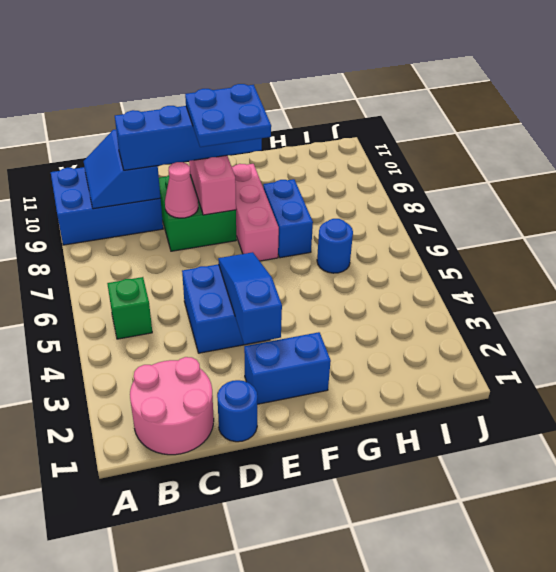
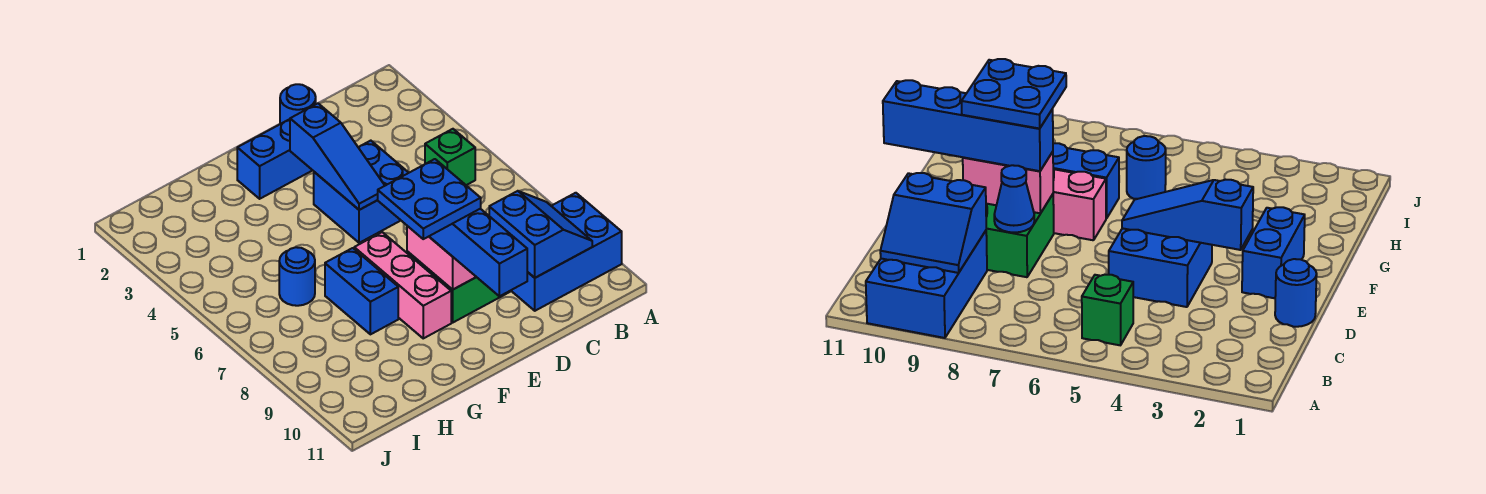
pink round brick B1:C2 level 1 -> none
blue brick C9:F9 level 3 -> blue brick E8:E11 level 3
pink cone D8 level 2 -> blue cone D8 level 2

